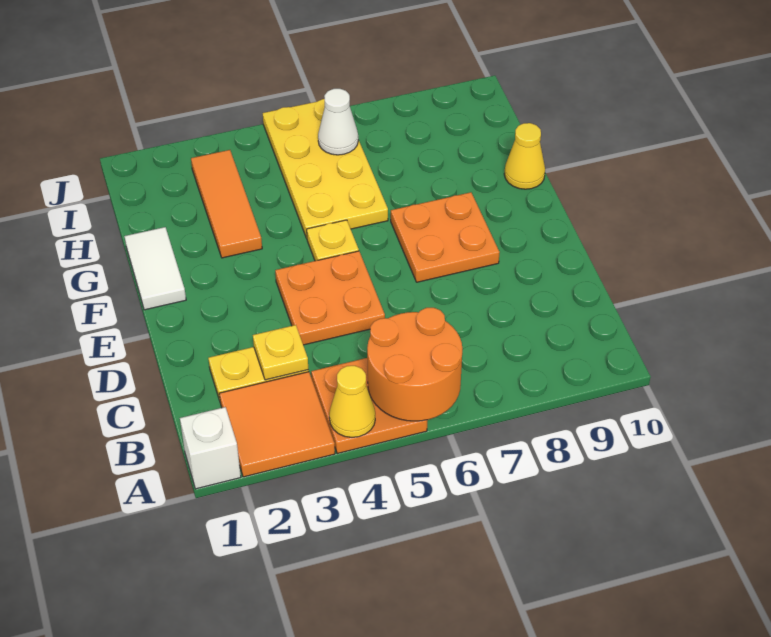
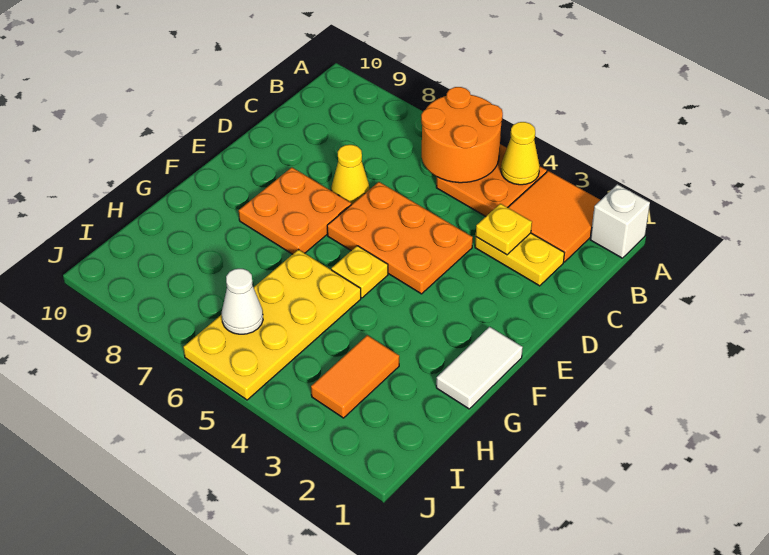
orange plate D4:E5 level 1 -> orange plate D4:E6 level 1
orange tile G3:I3 level 1 -> orange tile H3:I3 level 1
yellow cone G10 level 1 -> yellow cone D7 level 1

